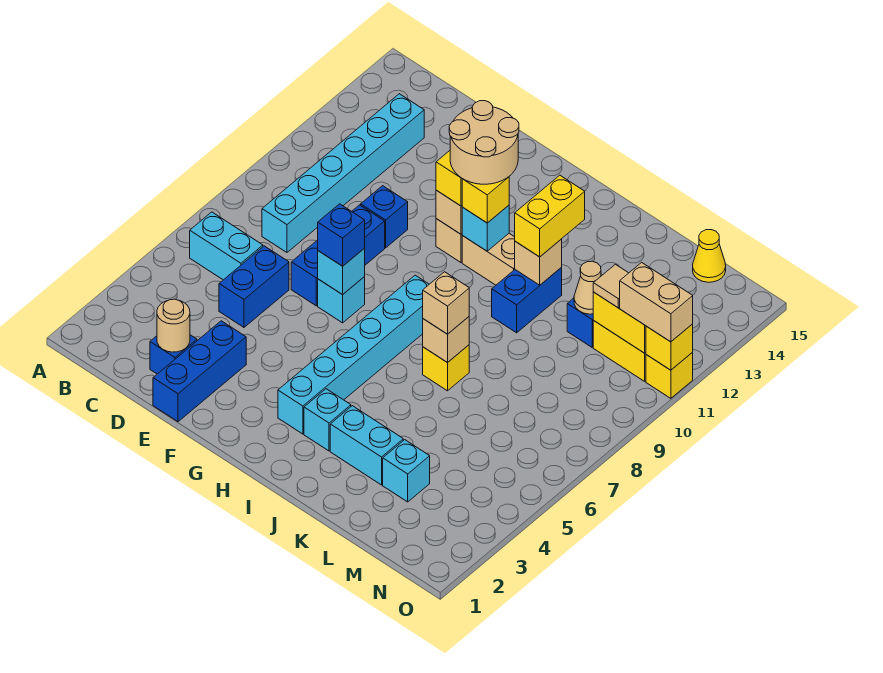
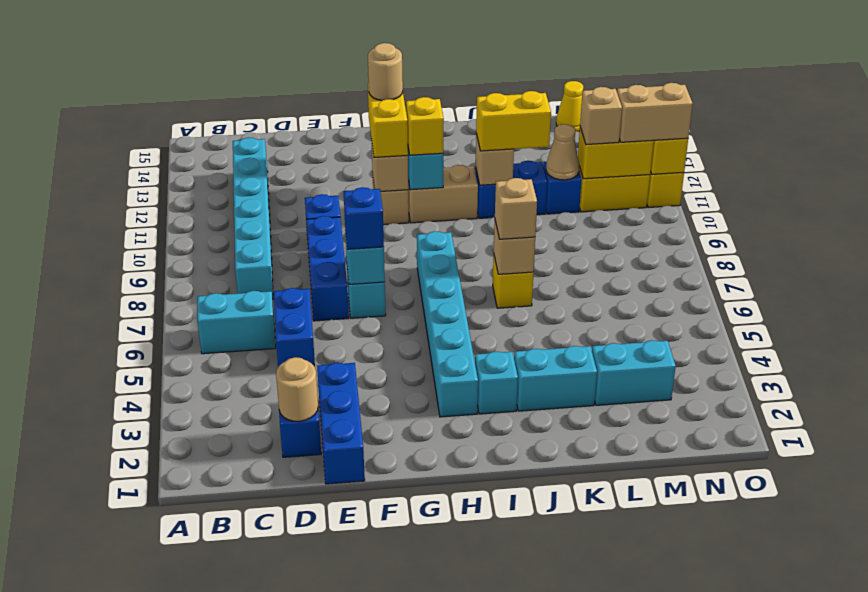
tan round brick G11:H12 level 4 -> tan round brick G12 level 4
blue brick J10:J11 level 1 -> blue brick J11:K11 level 1
yellow brick J11:J12 level 3 -> yellow brick J11:K11 level 3
cyan brick L3 level 1 -> cyan brick L3:M3 level 1
tan tile M11 level 3 -> tan brick M11 level 3

